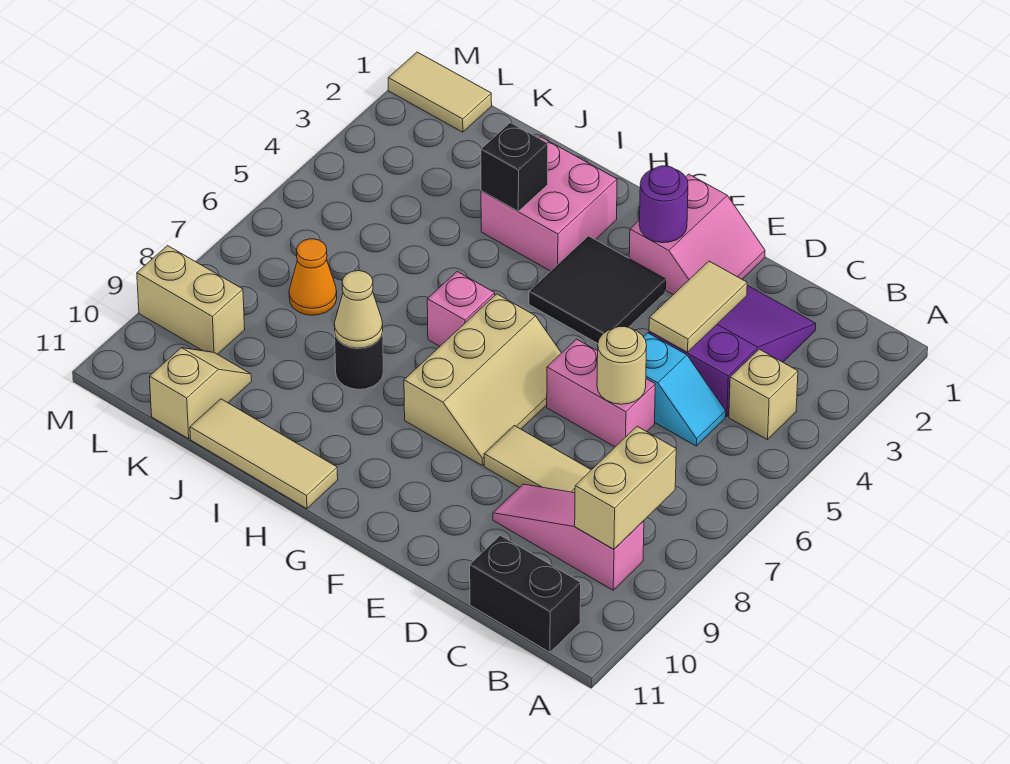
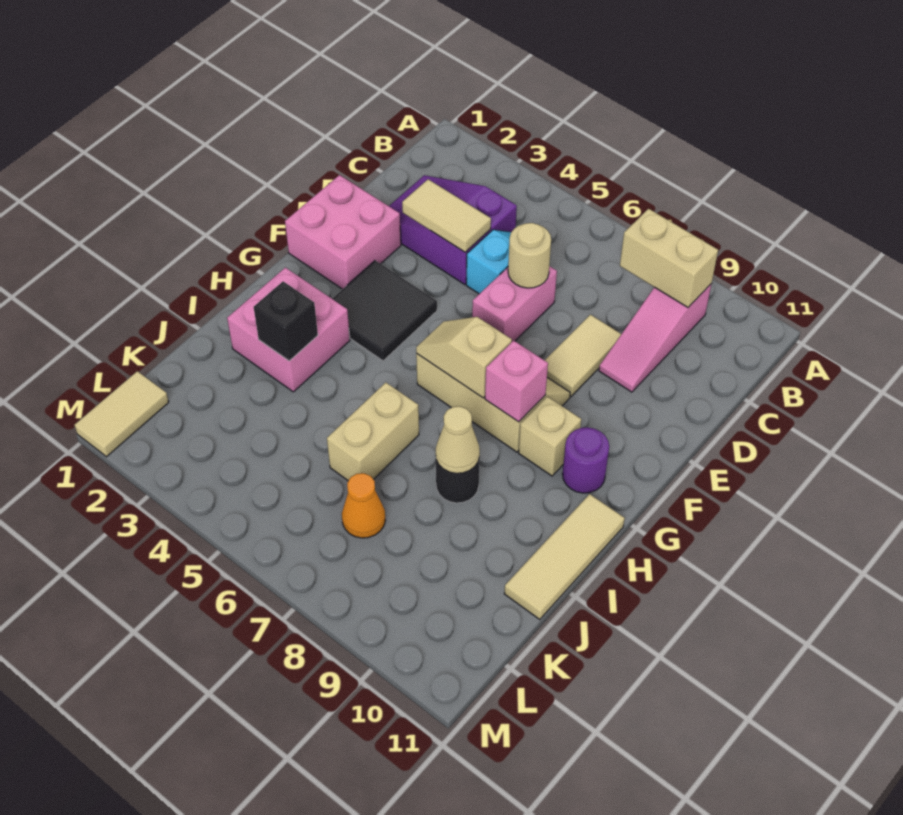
tan brick B4 level 1 -> tan brick G9 level 1
black brick B11:C11 level 1 -> none
pink slope E1:F2 level 1 top F -> pink brick E1:F2 level 1
purple round brick F2 level 2 -> purple round brick G10 level 1
pink brick H6 level 1 -> pink brick G8 level 2
tan slope K10:K11 level 1 top 11 -> tan slope G6:G7 level 2 top 7
tan brick L9:M9 level 1 -> tan brick I6:J6 level 1

